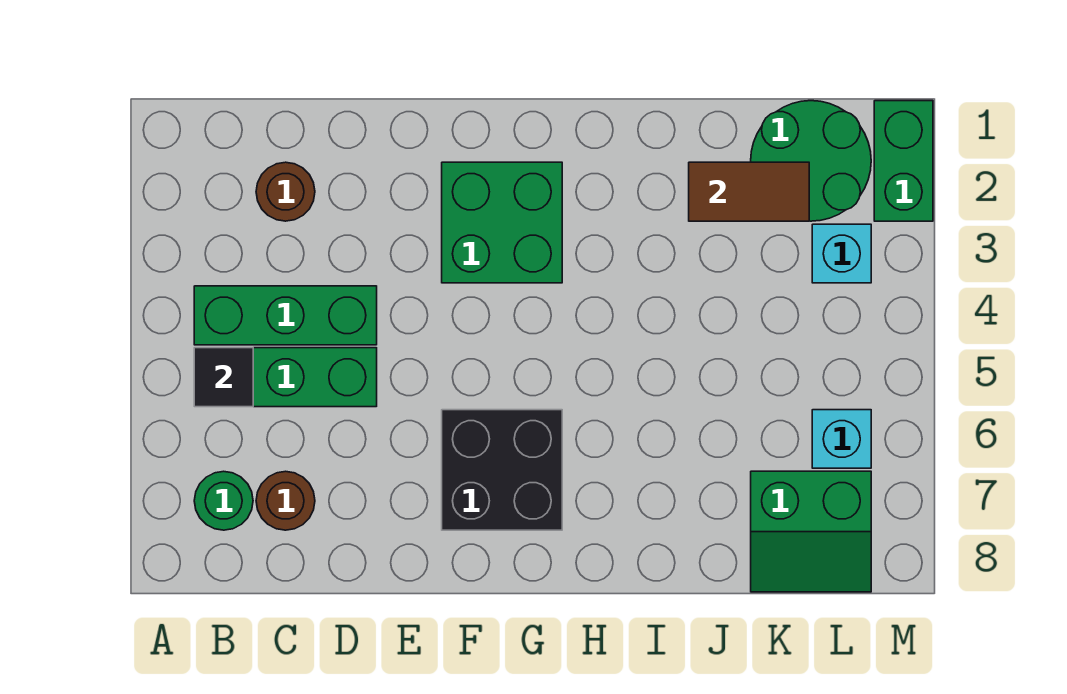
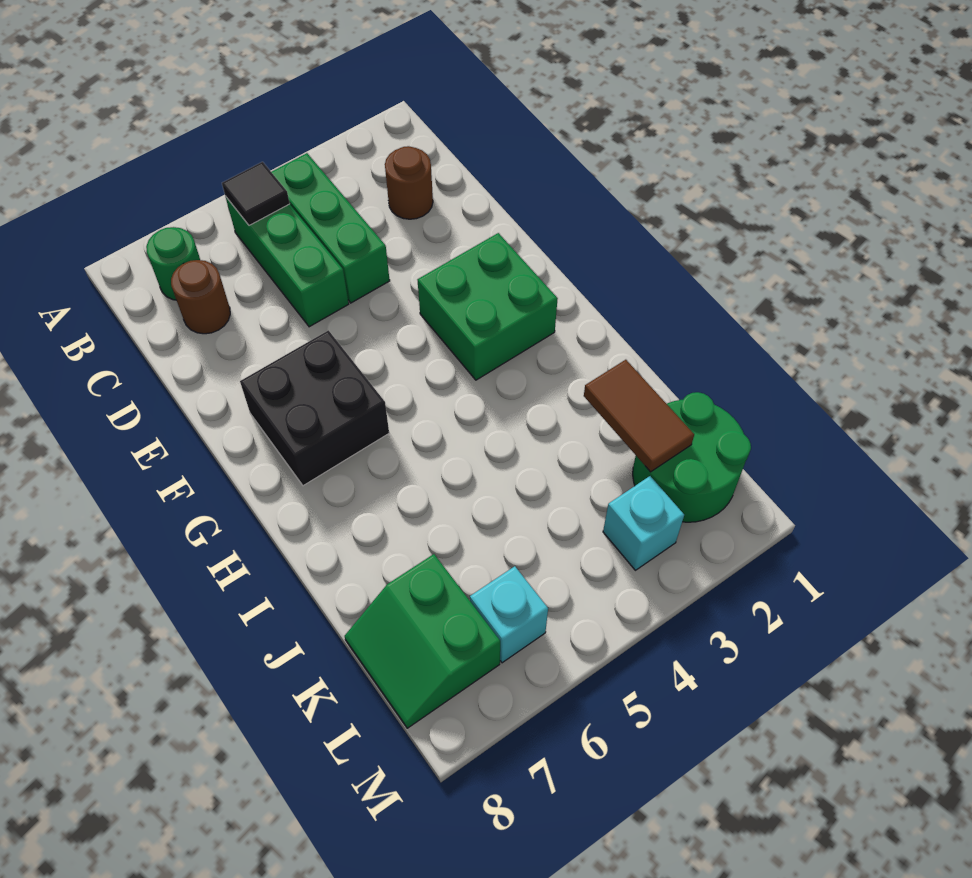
green brick M1:M2 level 1 -> none

